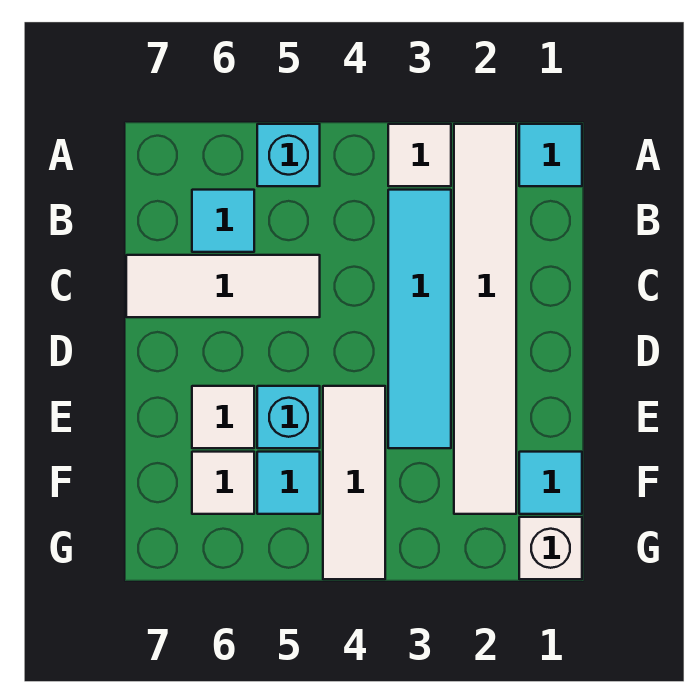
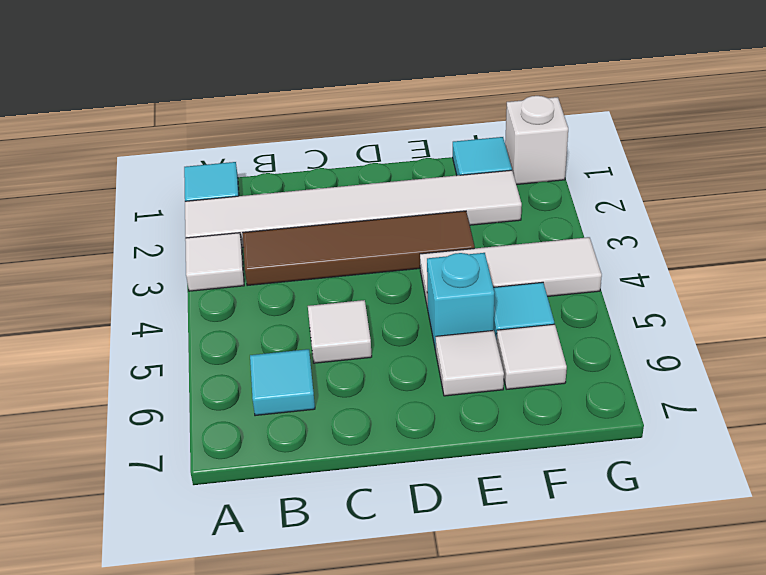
cyan brick A5 level 1 -> none
cyan tile B3:E3 level 1 -> brown tile B3:E3 level 1
white tile C5:C7 level 1 -> white tile C5 level 1

